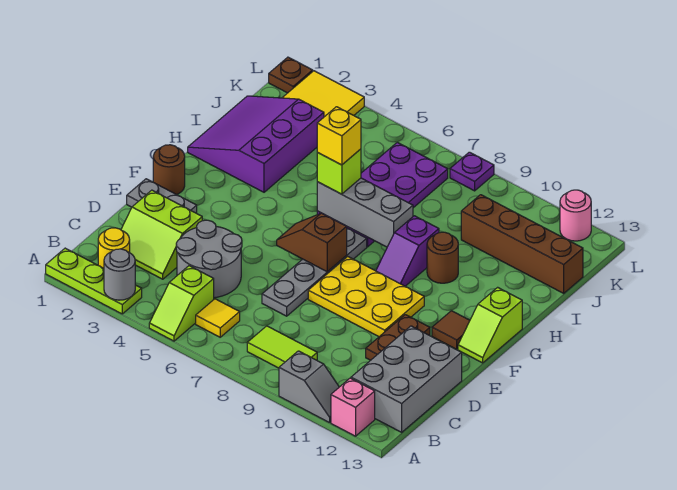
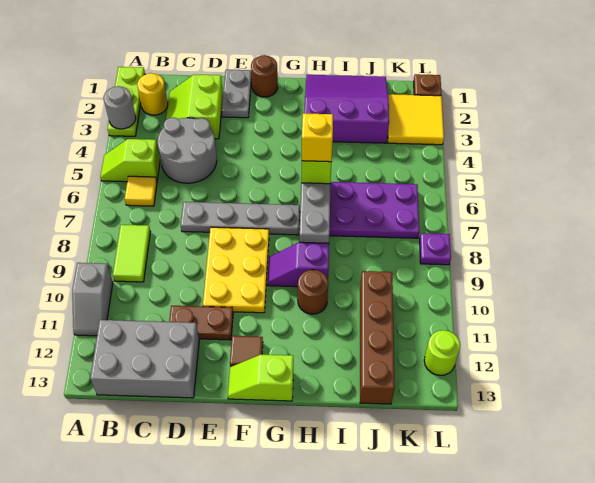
pink brick A12 level 1 -> none
brown slope F6:F7 level 2 top 7 -> none
pink round brick L12 level 1 -> lime round brick L12 level 1

